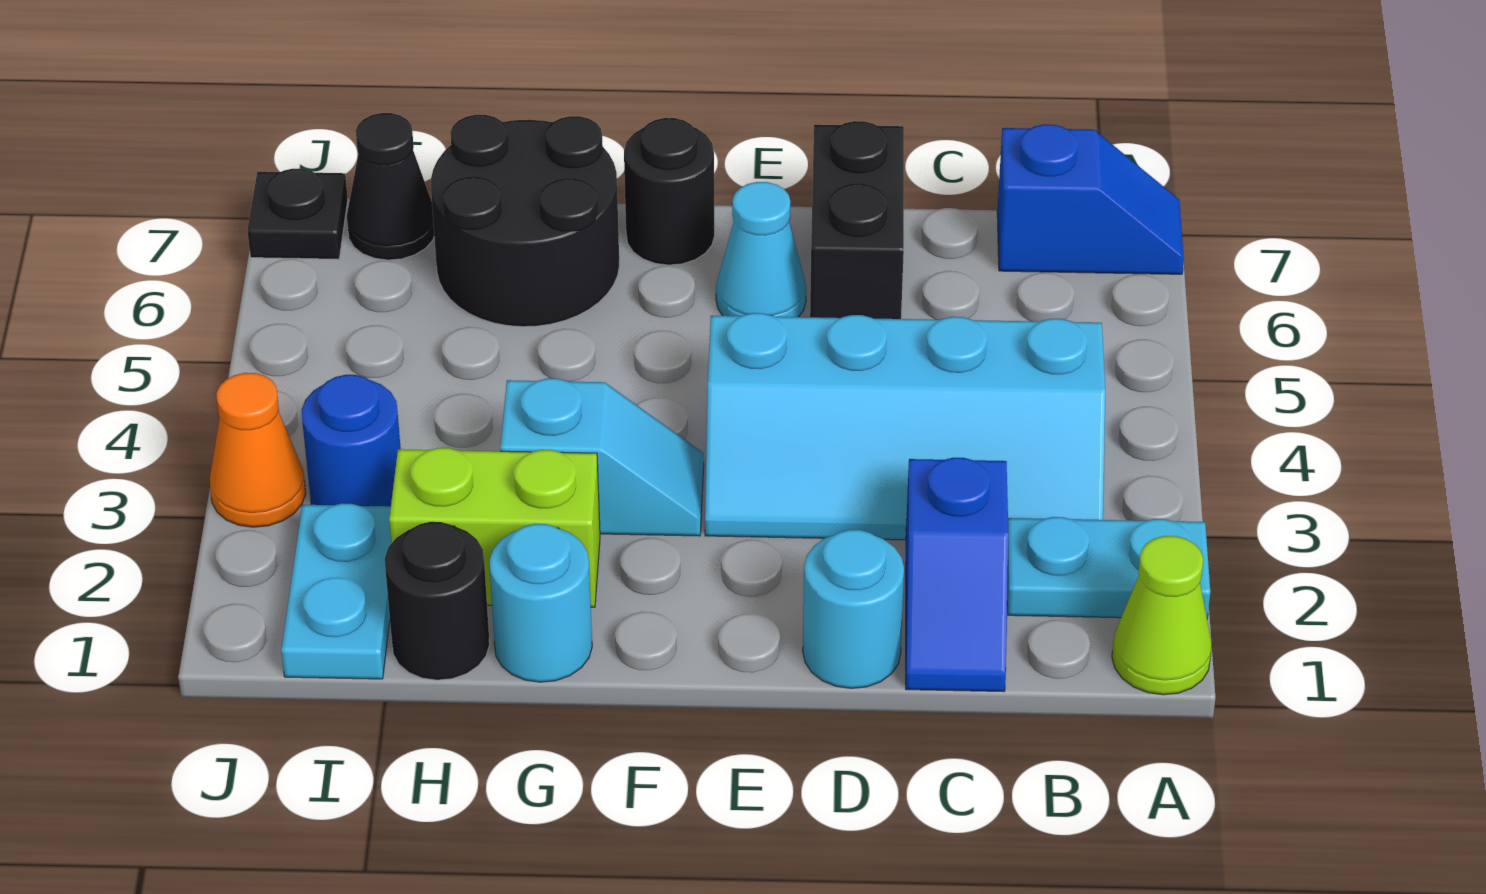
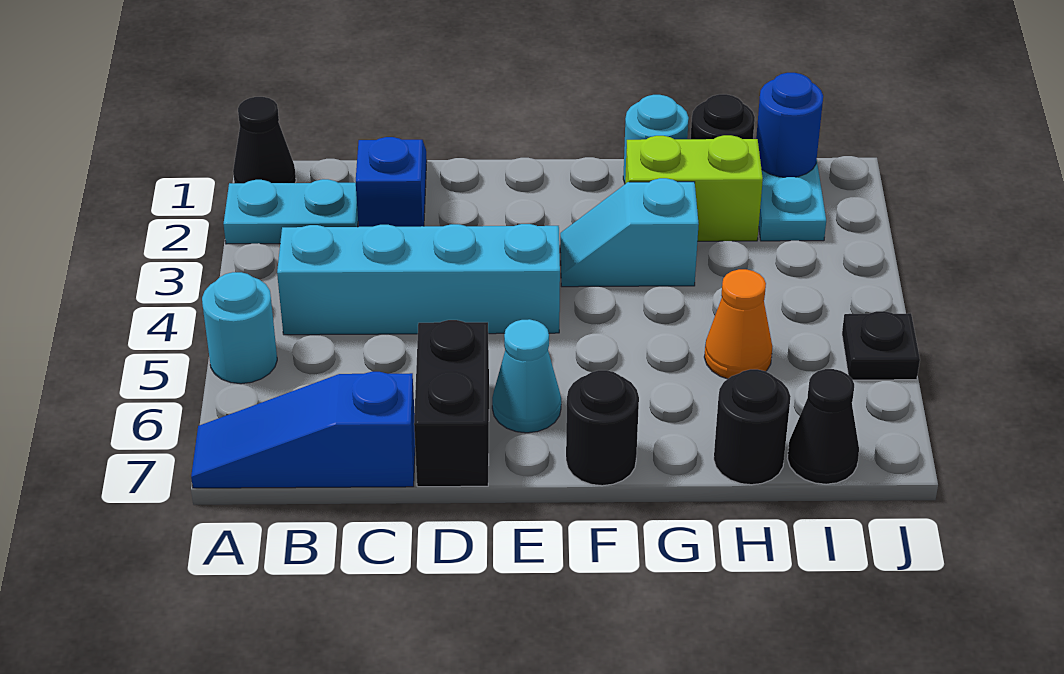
lime cone A1 level 1 -> black cone A1 level 1
blue slope A7:B7 level 1 top B -> blue slope A7:C7 level 1 top C
cyan round brick D1 level 1 -> cyan round brick A5 level 1
black round brick G6:H7 level 1 -> black round brick H7 level 1
blue round brick I3 level 1 -> blue round brick I1 level 2
orange cone J3 level 1 -> orange cone H5 level 1
black plate J7 level 1 -> black plate J5 level 1

